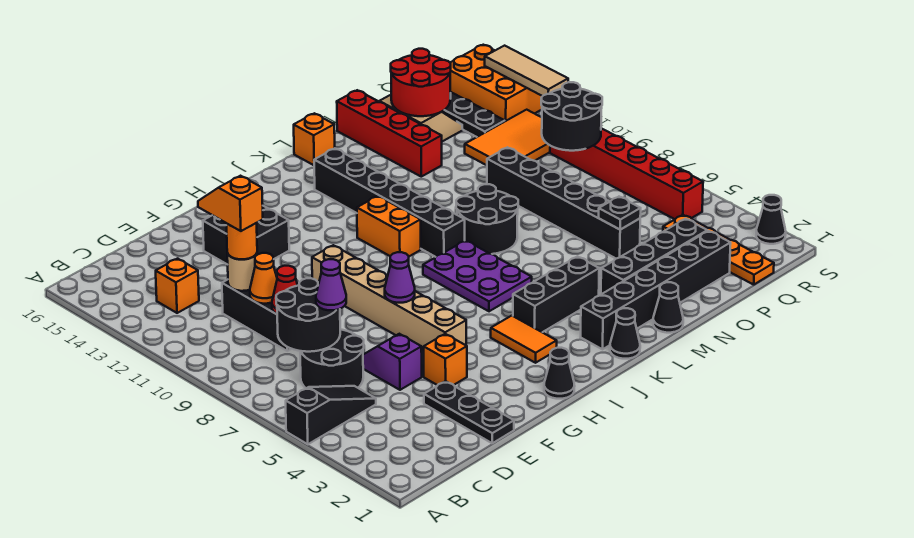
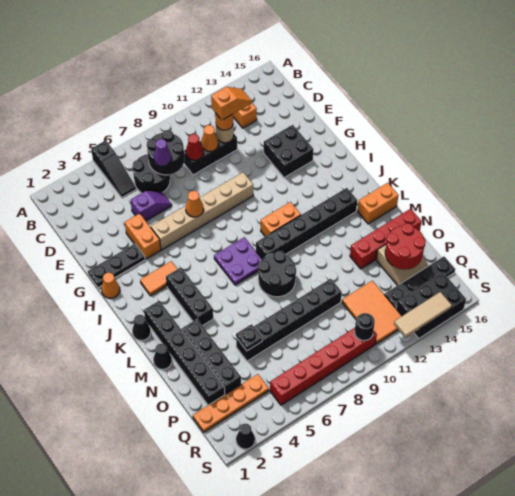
black plate E1:E3 level 1 -> black plate G1:G3 level 1
orange brick F4 level 1 -> orange brick F4:G4 level 1
purple cone G7 level 2 -> orange cone G7 level 2
black cone H1 level 1 -> orange cone H1 level 1
purple plate J6:K8 level 1 -> purple plate J7:K8 level 1
orange brick L16 level 1 -> orange brick L15:L16 level 1
black round brick Q9:R10 level 2 -> black round brick R10 level 2
orange brick R13:S15 level 1 -> black brick R13:S15 level 1

